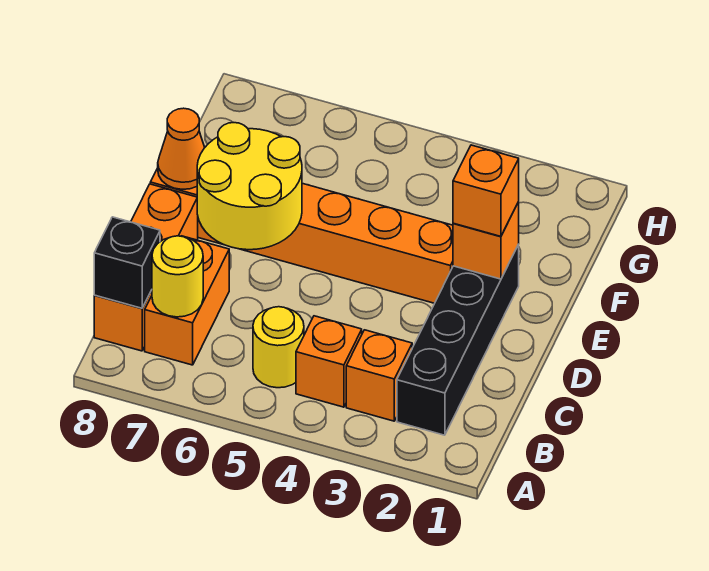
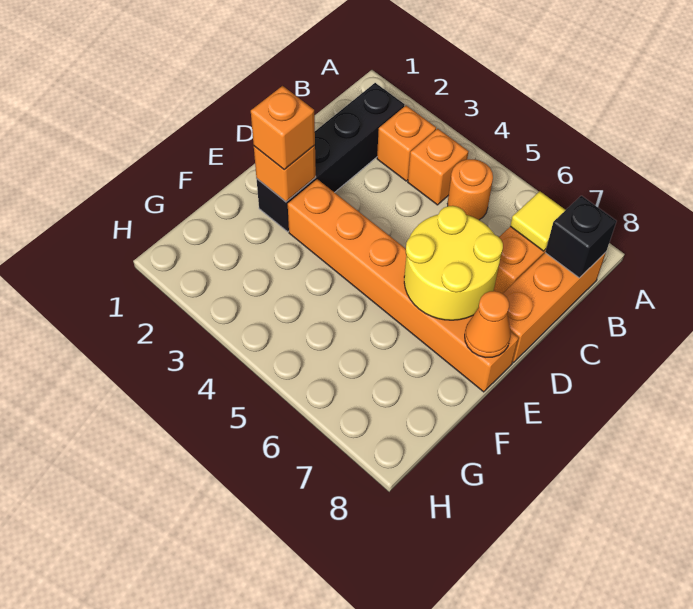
yellow round brick B5 level 1 -> orange round brick B5 level 1
yellow round brick B7 level 2 -> yellow tile B7 level 2

